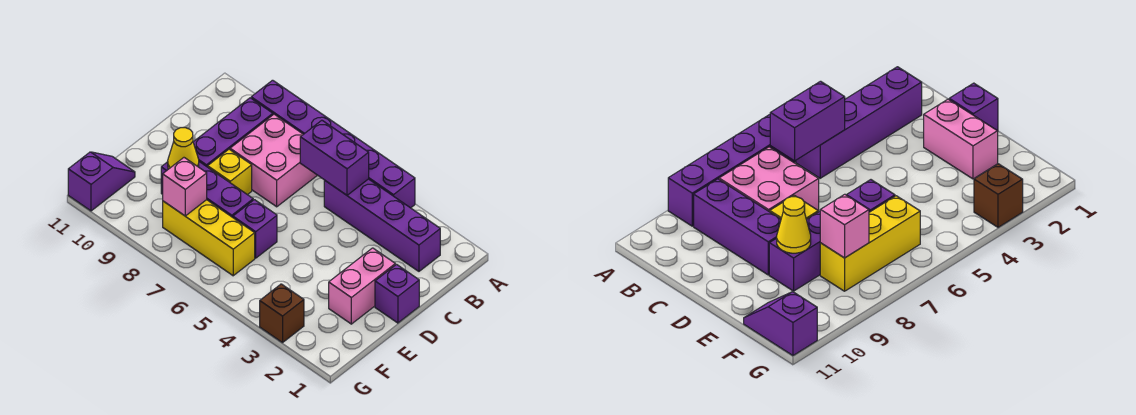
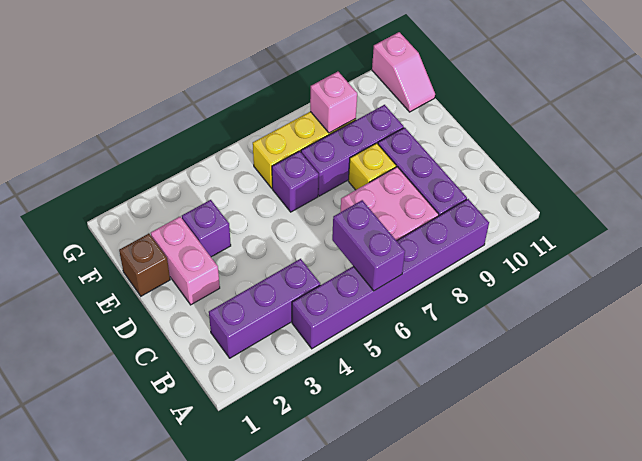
purple brick B2:B5 level 1 -> purple brick B2:B4 level 1
purple brick B5:B6 level 2 -> purple brick A6:B6 level 2
purple brick D1 level 1 -> purple brick E3 level 1
yellow cone E9 level 2 -> none
purple slope F11:G11 level 1 top G -> pink slope F11:G11 level 1 top G
brown brick G3 level 1 -> brown brick E1 level 1

